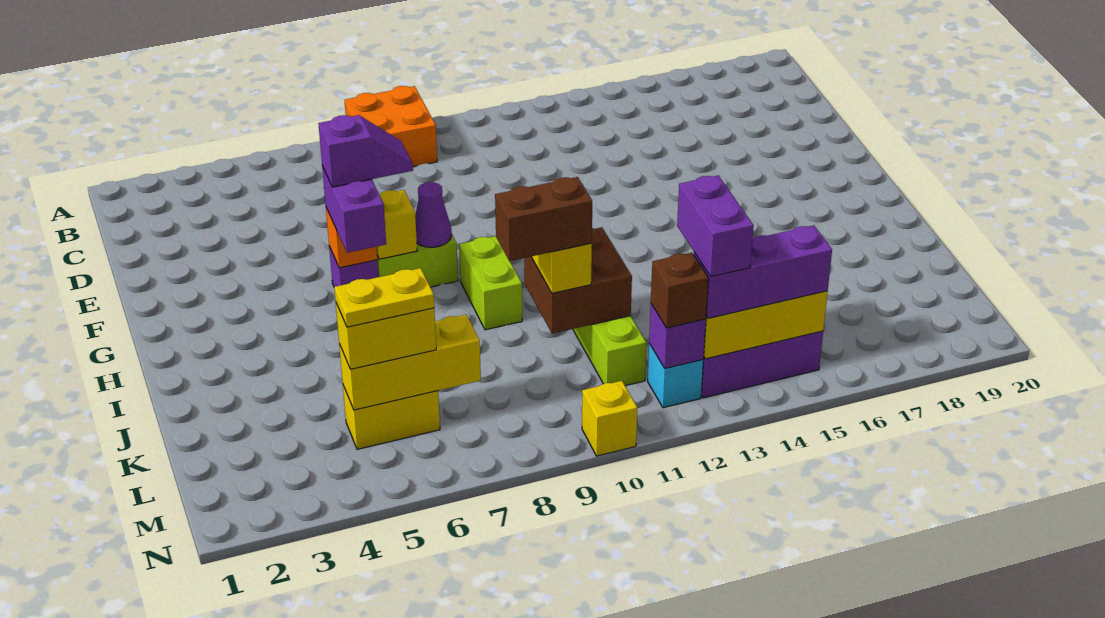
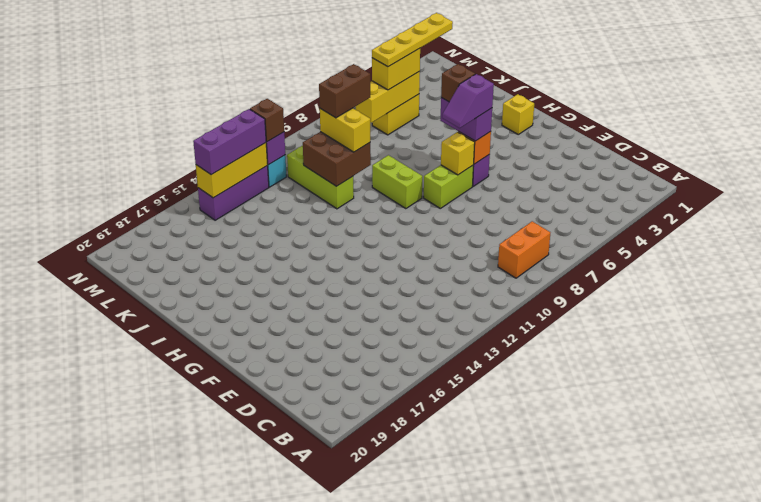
orange brick A8:B9 level 1 -> orange brick B8:B9 level 1
purple cone G8 level 2 -> none
none -> brown brick H6 level 4
yellow plate L5:L6 level 4 -> yellow plate L3:L6 level 4
purple brick L13:M13 level 4 -> none
yellow brick N10 level 1 -> yellow brick H2 level 1

